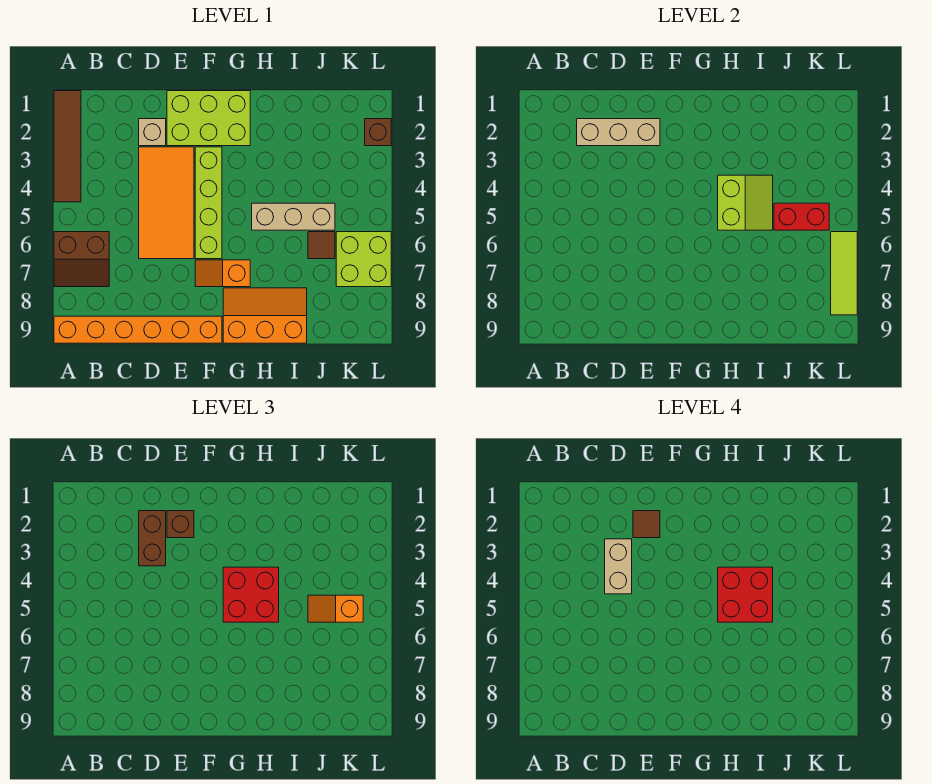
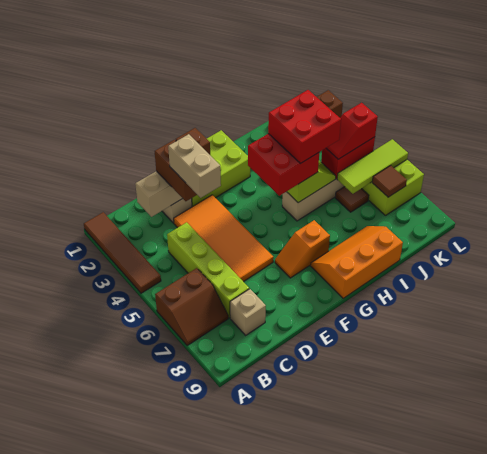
orange brick A9:F9 level 1 -> none
none -> tan brick C8 level 1
brown tile E2 level 4 -> brown tile K7 level 2
lime brick F3:F6 level 1 -> lime brick C4:C7 level 1
orange slope J5:K5 level 3 top K -> red slope J5:K5 level 3 top K
lime tile L6:L8 level 2 -> lime tile J6:L6 level 2

